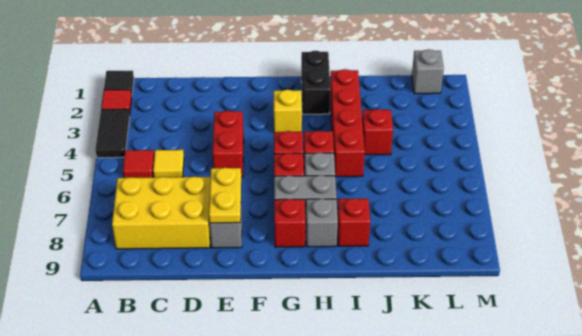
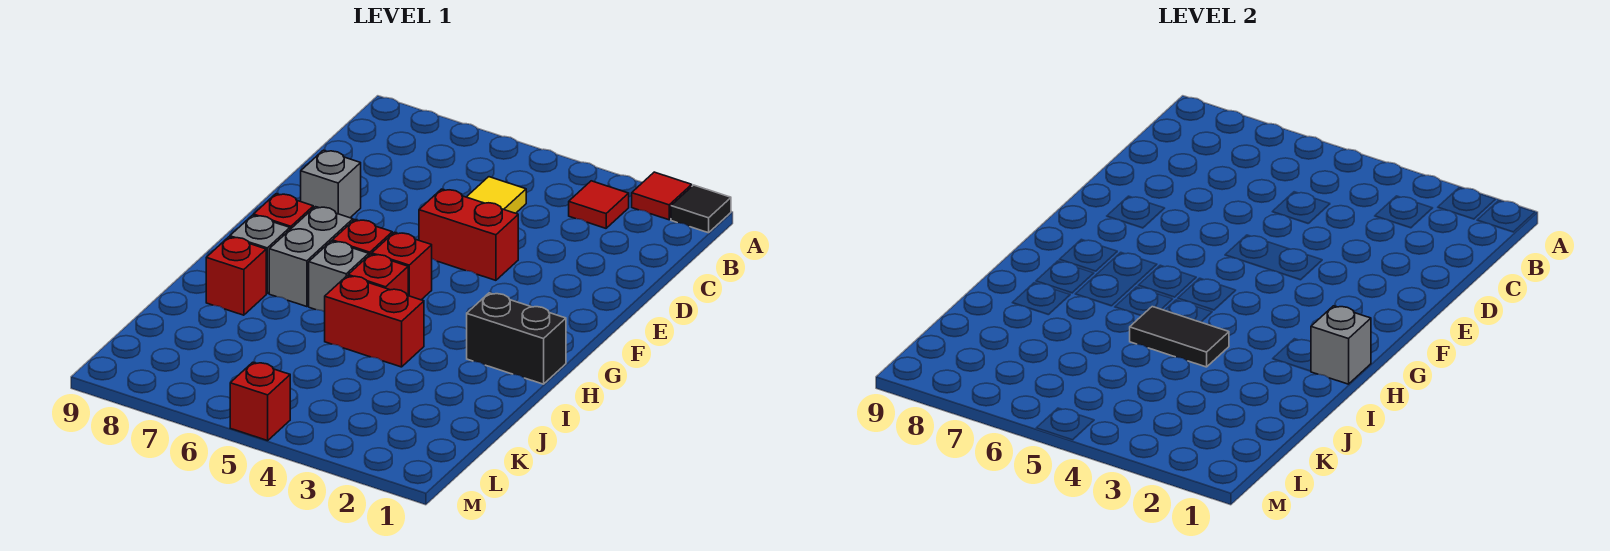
black tile A3:A4 level 1 -> black tile I4:I5 level 2
red tile B5 level 1 -> red tile B3 level 1
yellow brick B7:D8 level 1 -> none
yellow plate E7:E8 level 2 -> none
yellow brick G3 level 1 -> none
red brick I2:I5 level 1 -> red brick I4:I5 level 1
red brick J4 level 1 -> red brick M5 level 1
grey brick L1 level 1 -> grey brick H1 level 2

